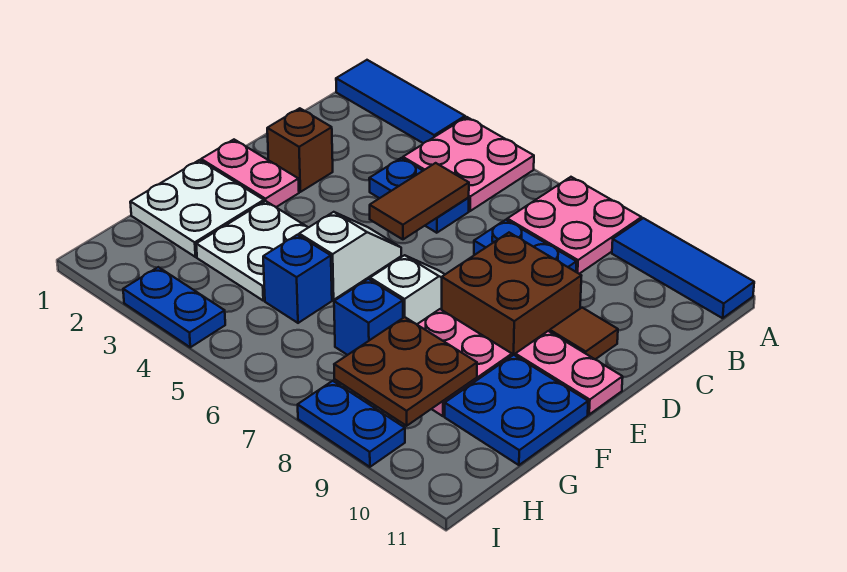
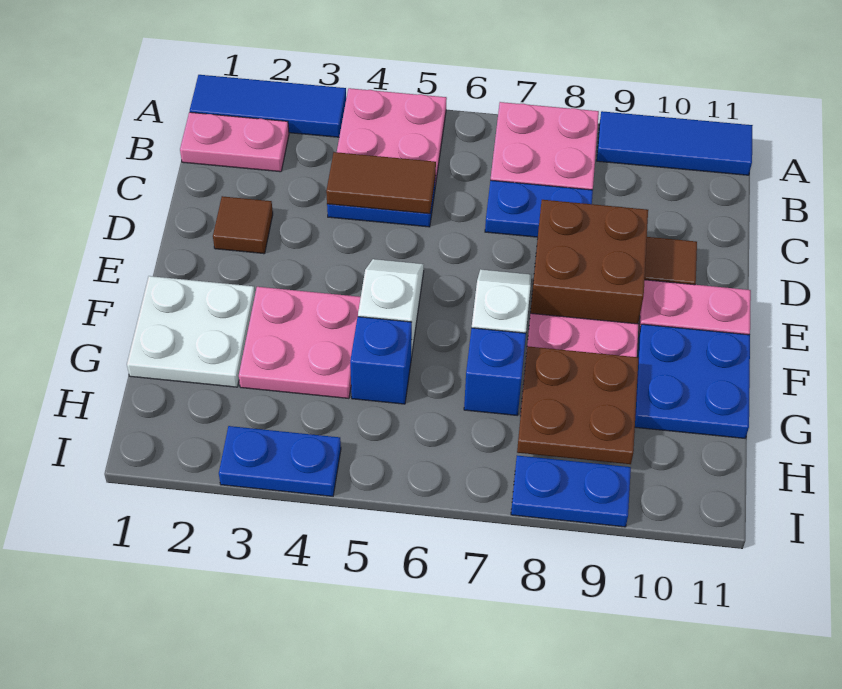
brown tile C5:D5 level 2 -> brown tile C4:C5 level 2
brown brick D2 level 1 -> brown tile D2 level 1
pink plate E1:E2 level 1 -> pink plate B1:B2 level 1
white plate F3:G4 level 1 -> pink plate F3:G4 level 1

